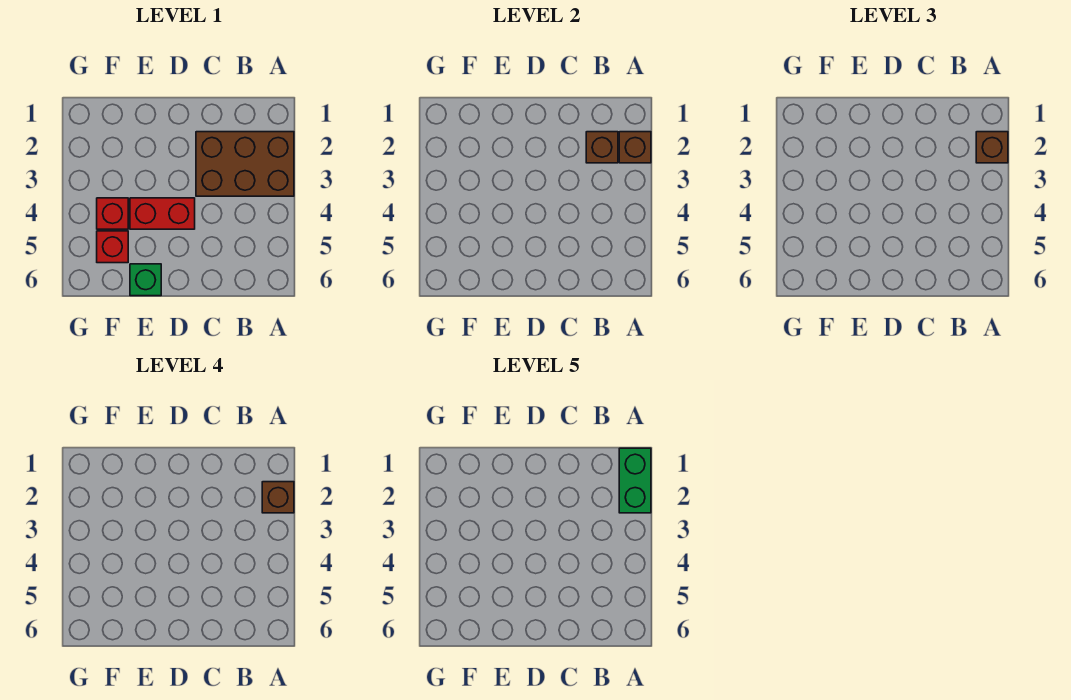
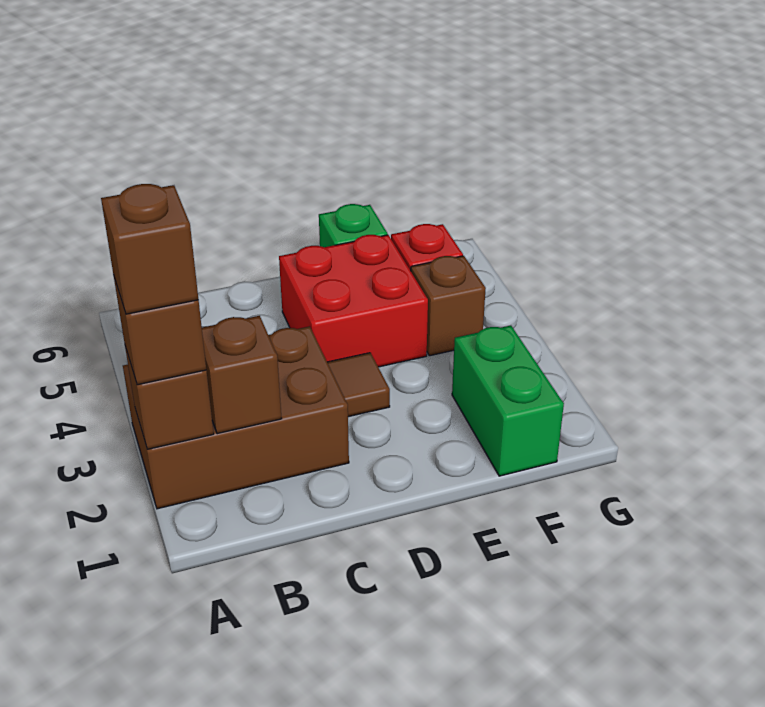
green brick A1:A2 level 5 -> green brick F1:F2 level 1
none -> brown tile D3 level 1
red brick D4:E4 level 1 -> red brick D4:E5 level 1
red brick F4 level 1 -> brown brick F4 level 1

